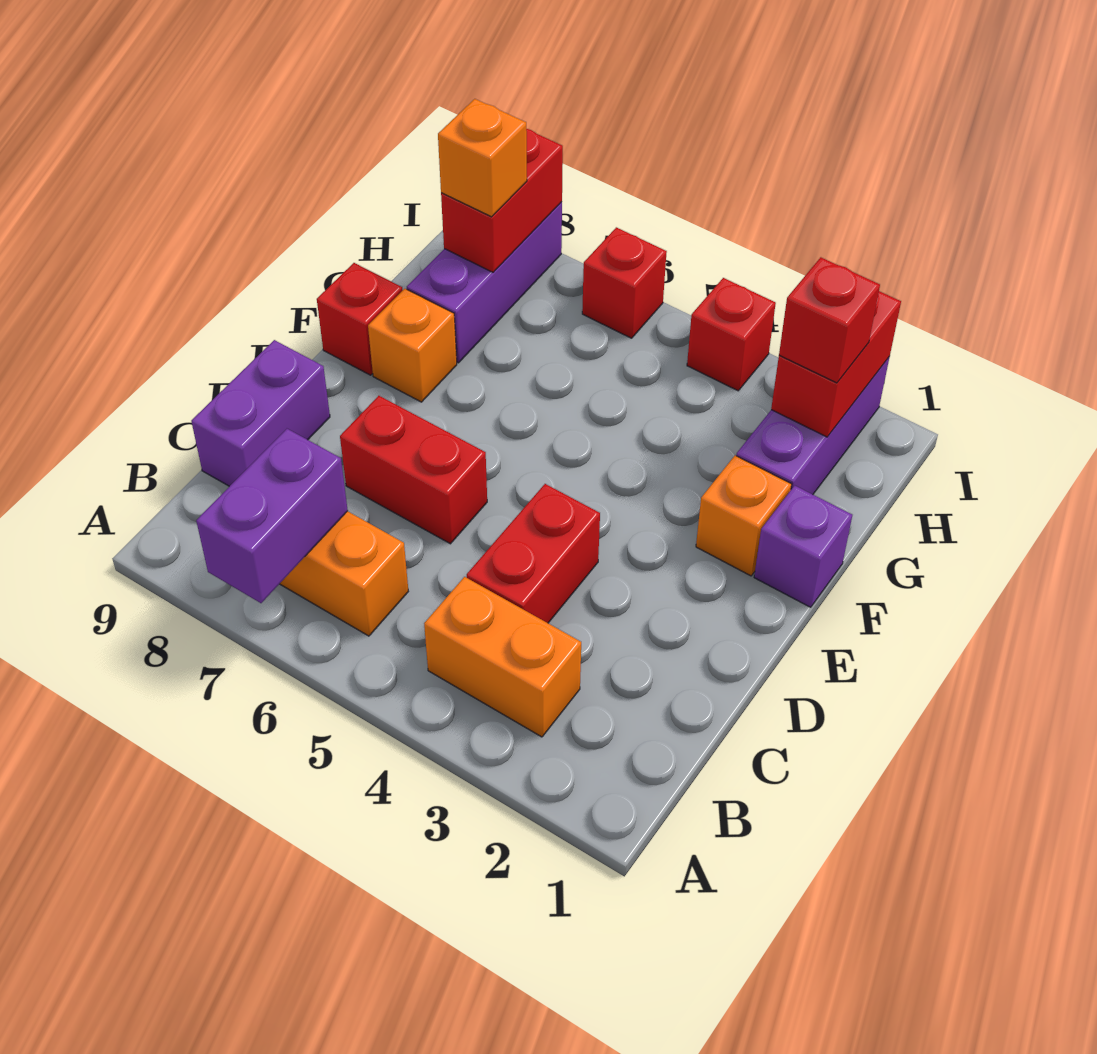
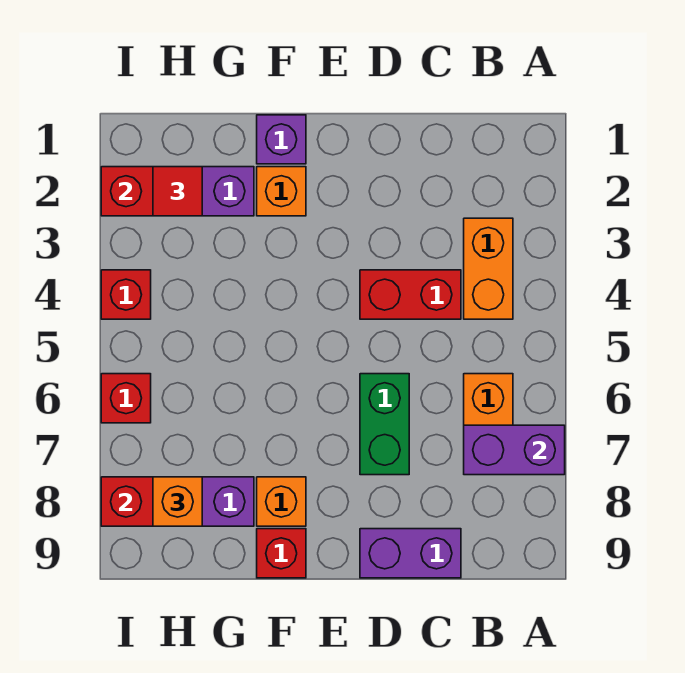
red brick D6:D7 level 1 -> green brick D6:D7 level 1
red brick H2 level 3 -> red tile H2 level 3

